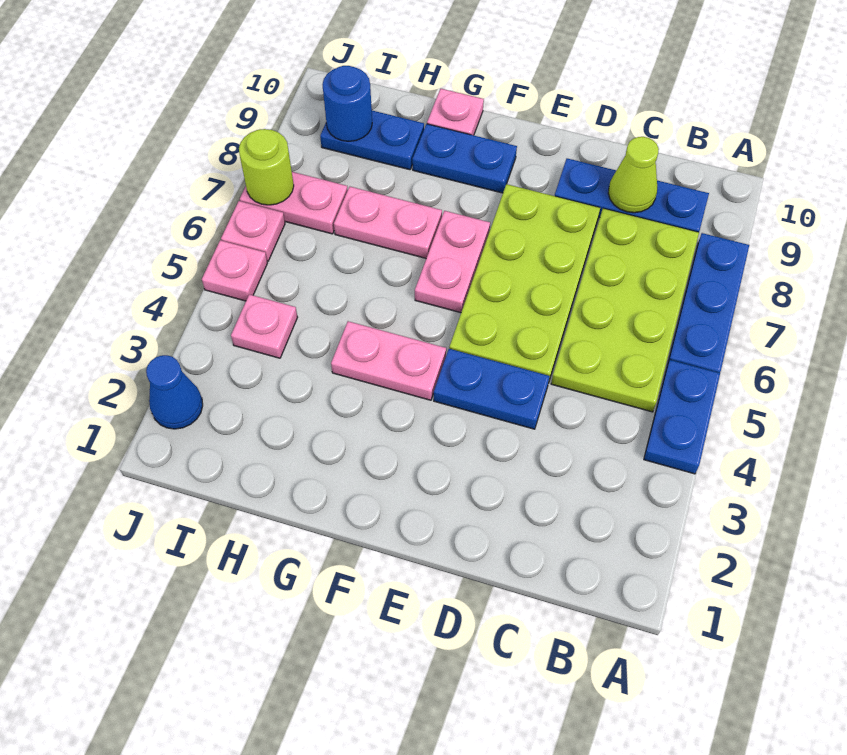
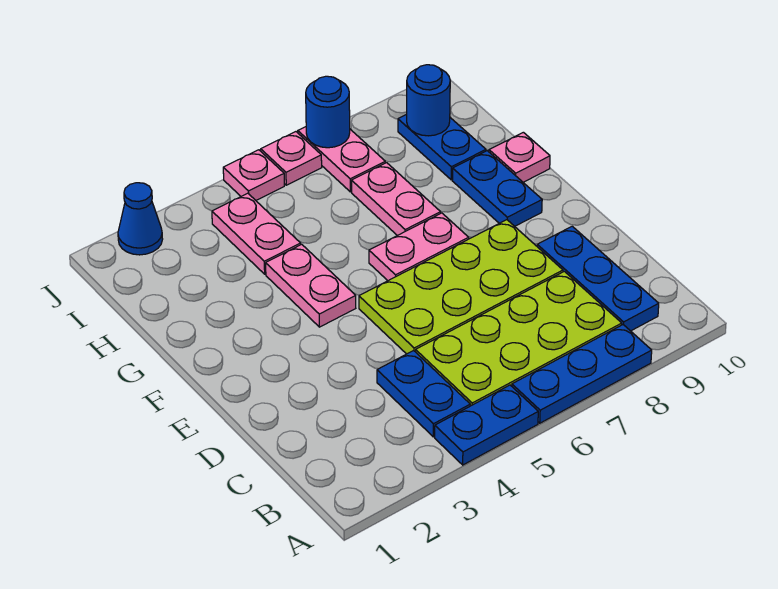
lime cone C9 level 2 -> none
blue plate D4:E4 level 1 -> blue plate B4:C4 level 1
pink plate I4 level 1 -> pink plate H4:I4 level 1
lime round brick J7 level 2 -> blue round brick J7 level 2

